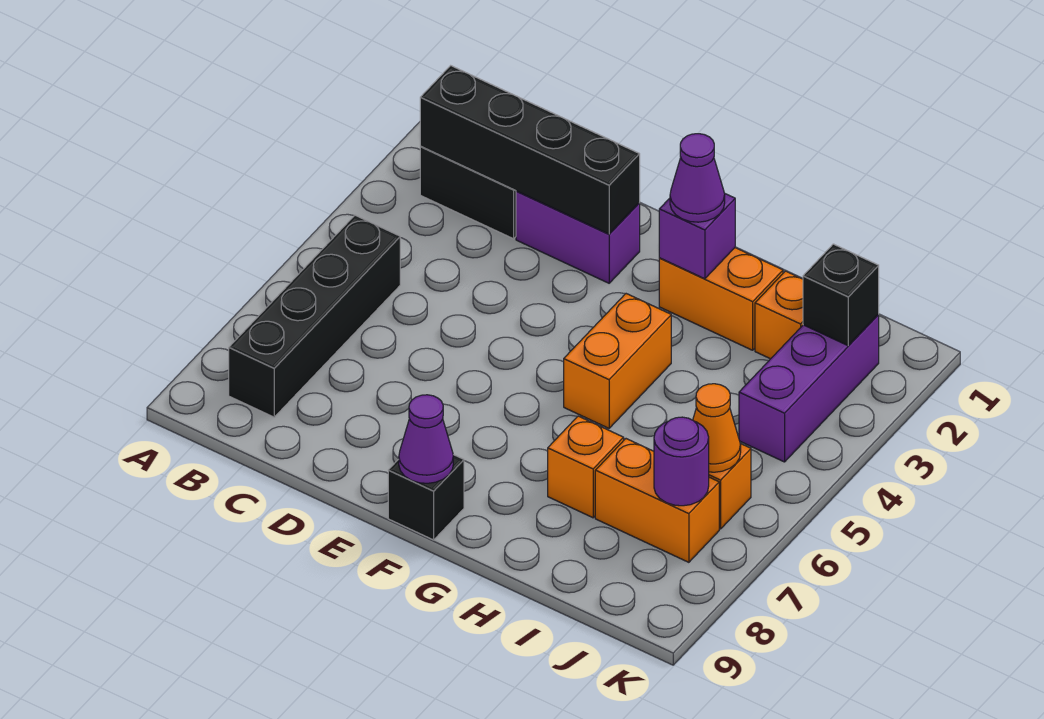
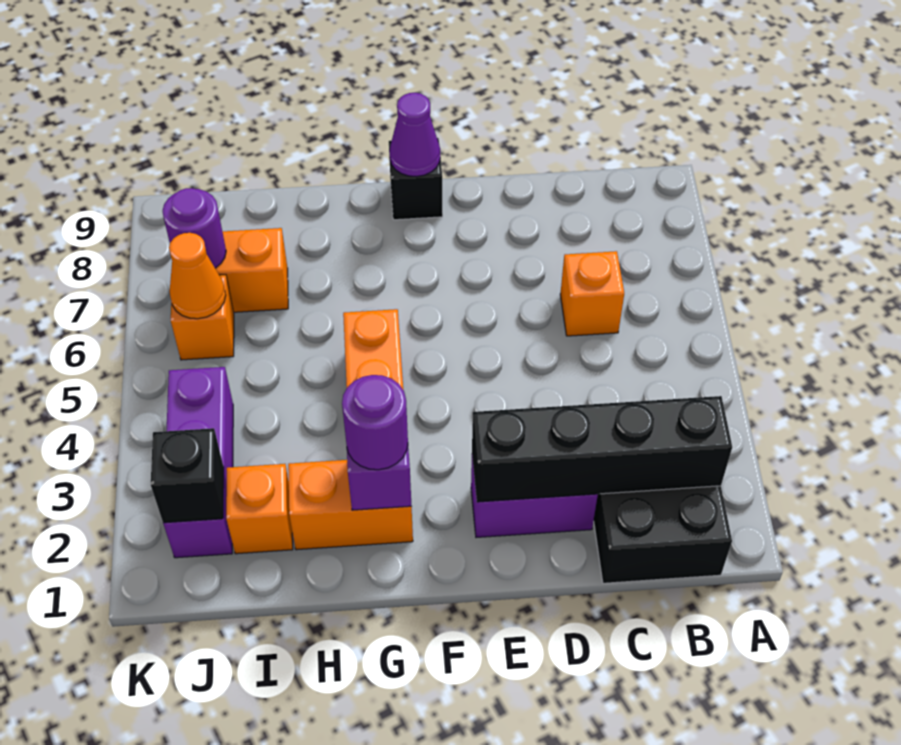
black brick B5:B8 level 1 -> none
purple cone G2 level 3 -> purple round brick G2 level 3
orange brick H7 level 1 -> orange brick C6 level 1

